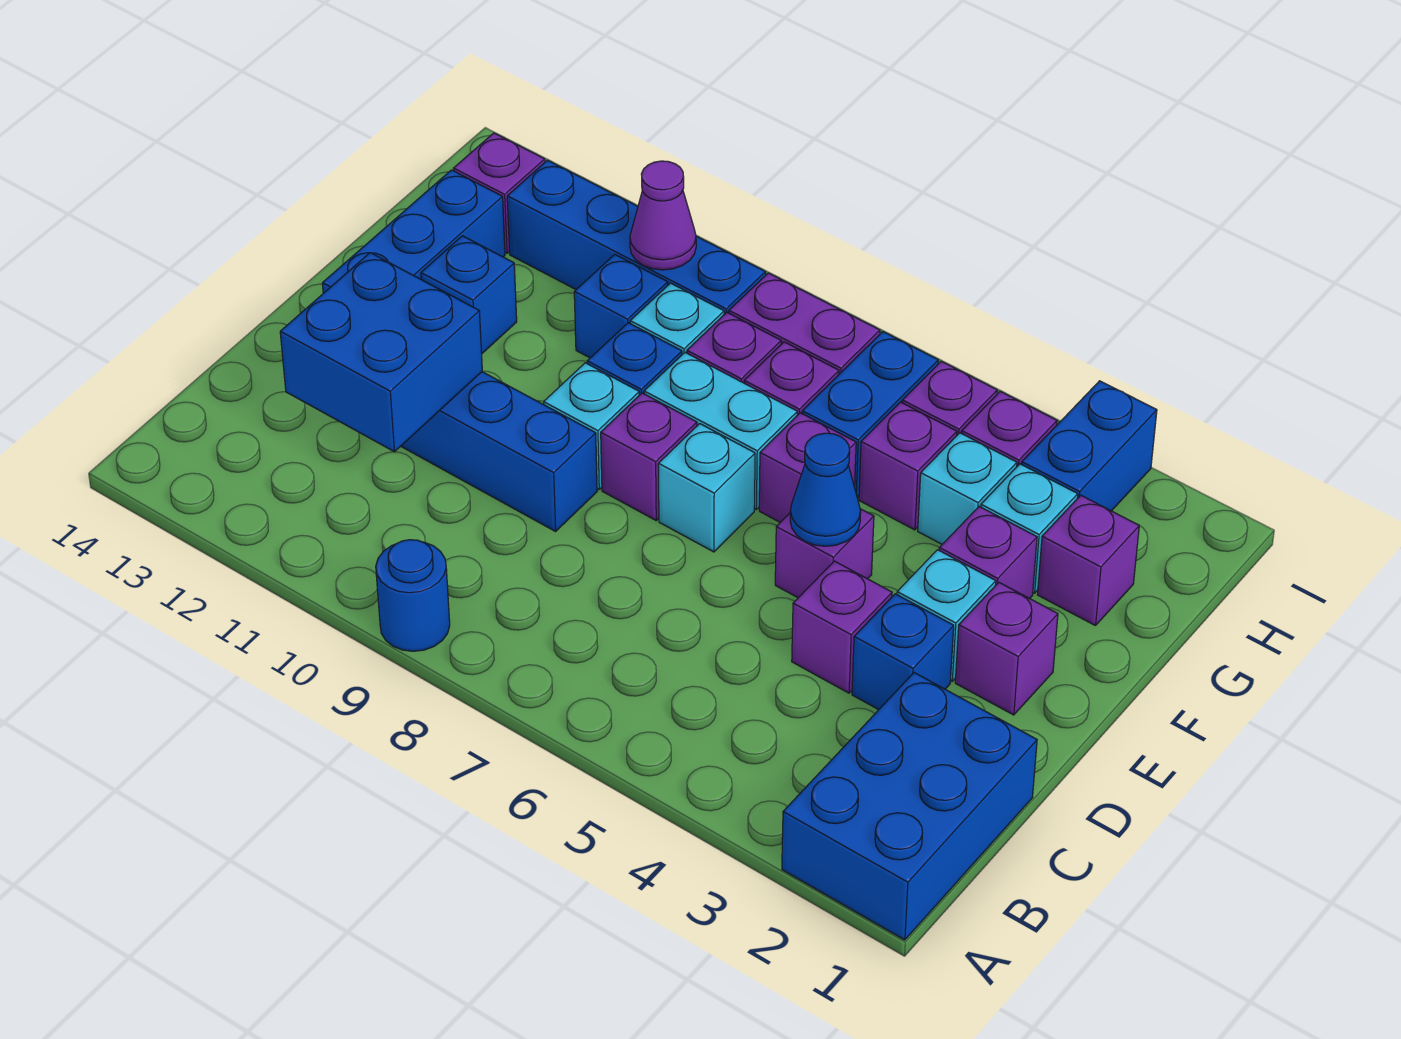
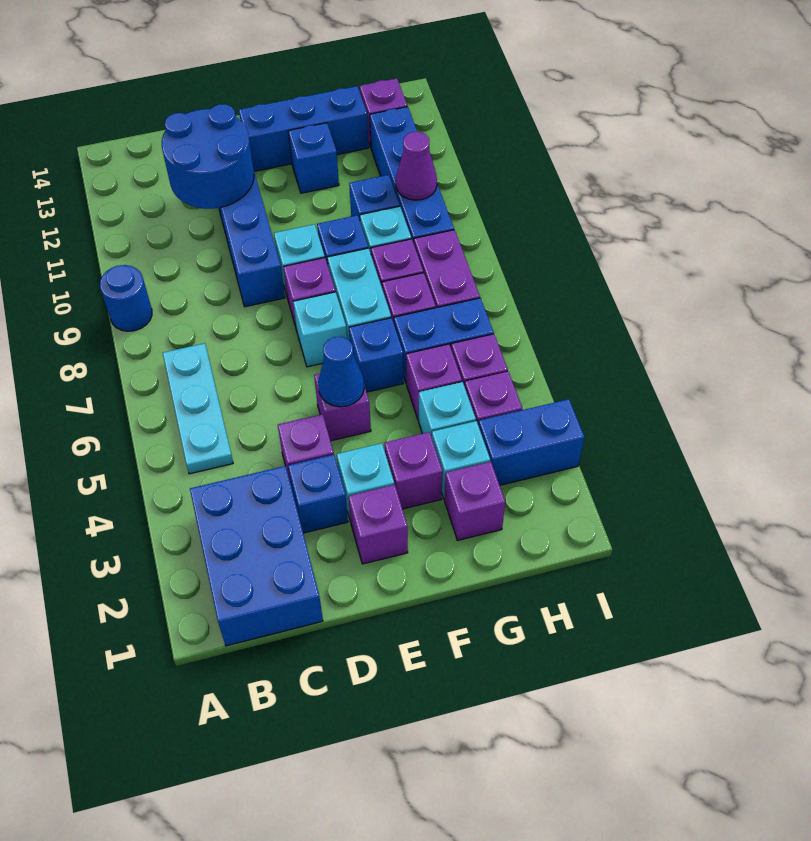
blue brick A1:C2 level 1 -> blue brick B1:C3 level 1
none -> cyan plate B5:B7 level 1
blue brick C11:D12 level 2 -> blue round brick C11:D12 level 2
purple brick F6 level 1 -> blue brick F6 level 1

